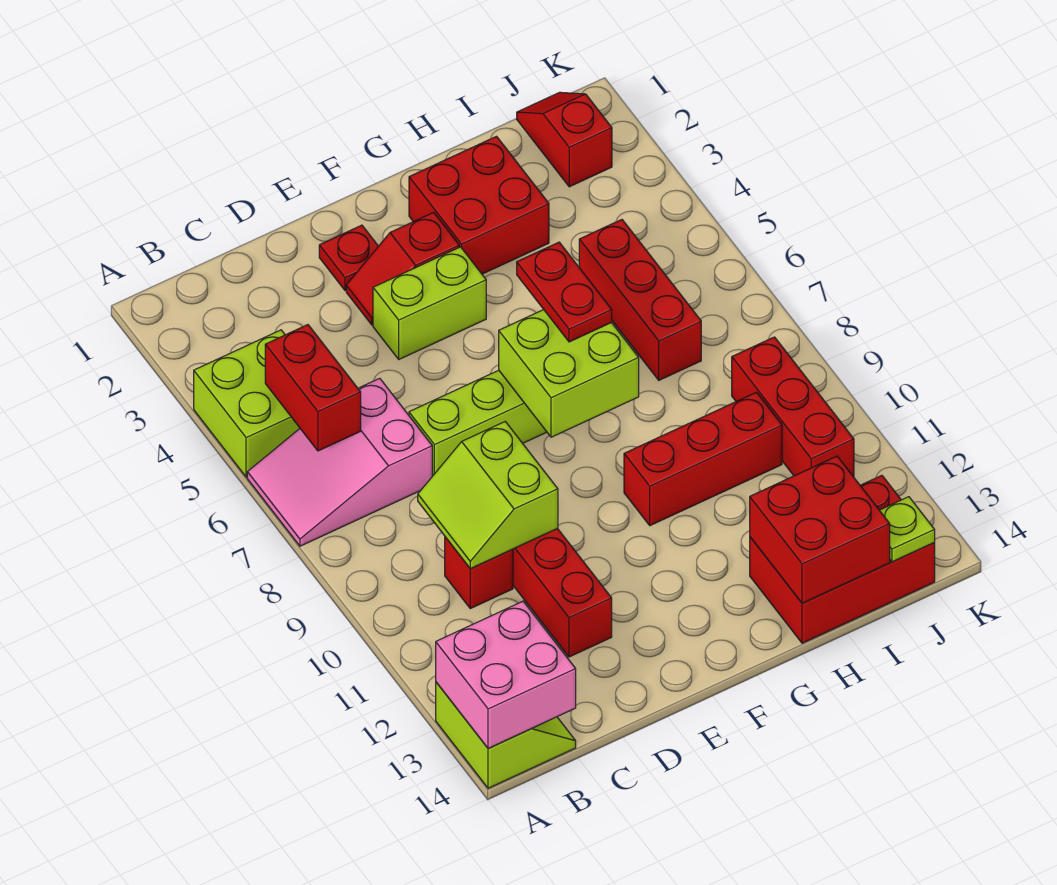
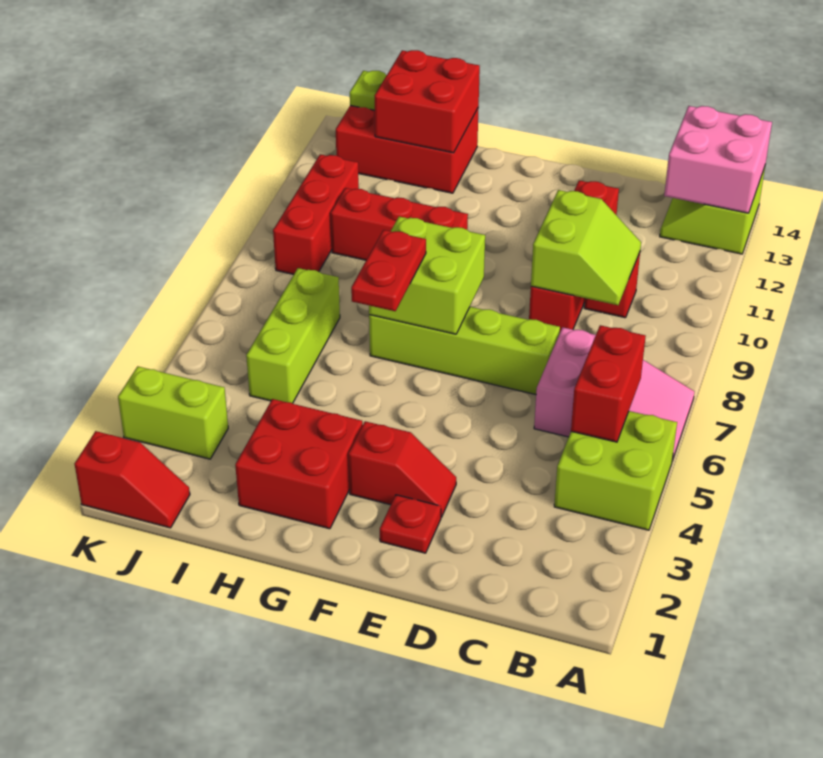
lime brick E4:F4 level 1 -> lime brick J3:K3 level 1
red brick I5:I7 level 1 -> lime brick I5:I7 level 1
red slope J1:J2 level 1 top 2 -> red slope J1:K1 level 1 top K

